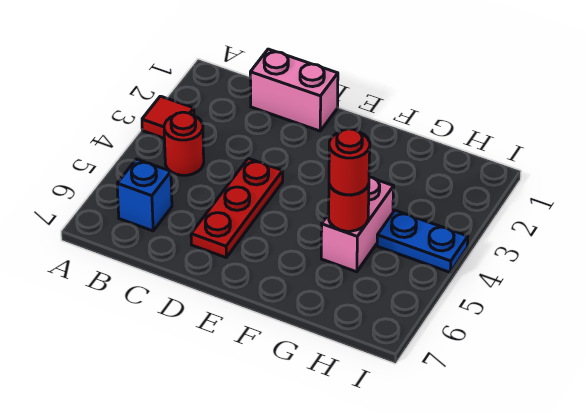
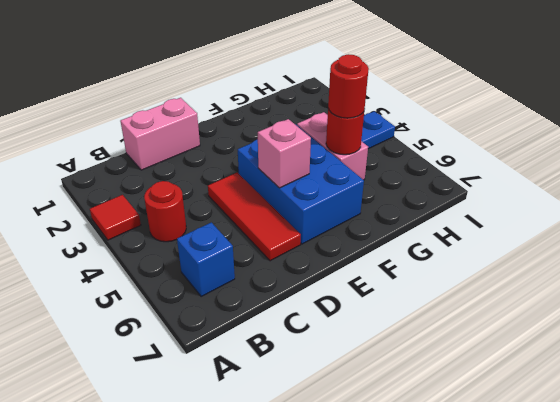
red plate D4:D6 level 1 -> red tile D4:D6 level 1
none -> blue brick E4:F6 level 1
none -> pink brick E5 level 2

